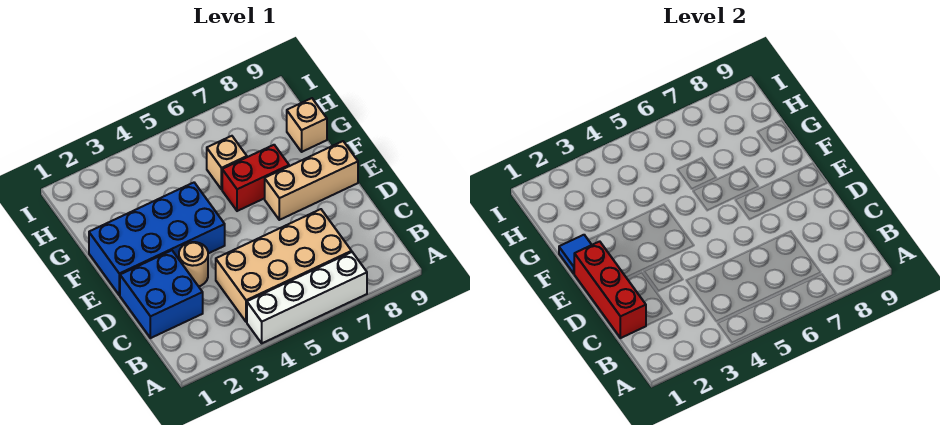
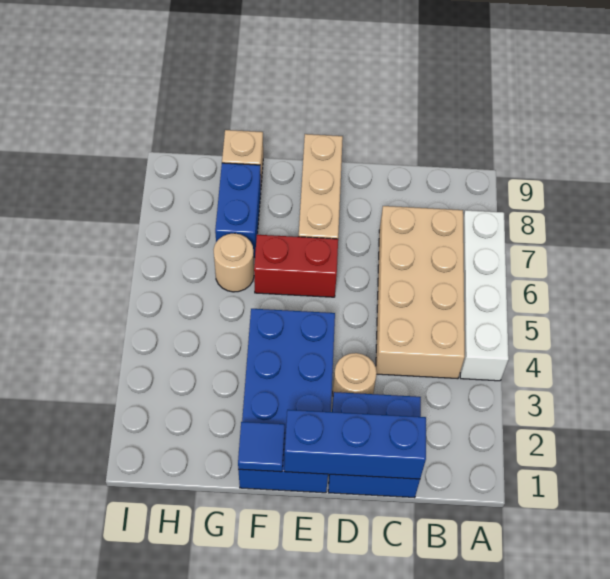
red brick C1:E1 level 2 -> blue brick C1:E1 level 2
red brick F6:F7 level 1 -> red brick E6:F6 level 1
tan brick G6 level 1 -> tan round brick G6 level 1
none -> blue brick G7:G8 level 1

